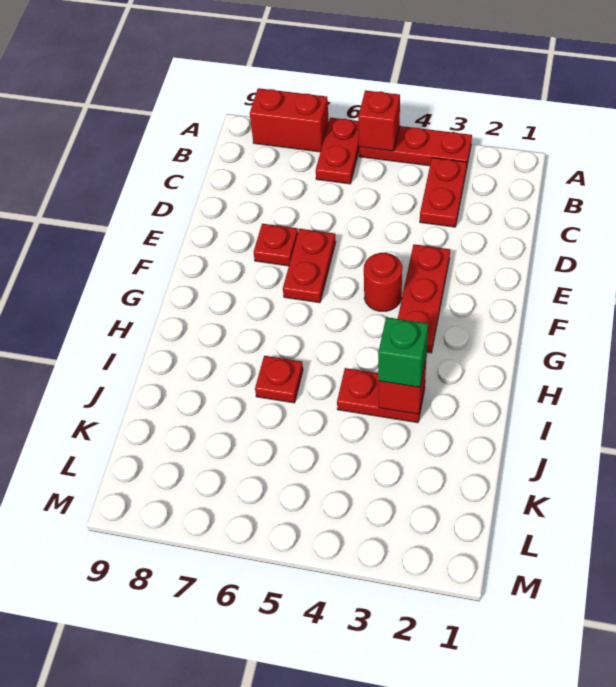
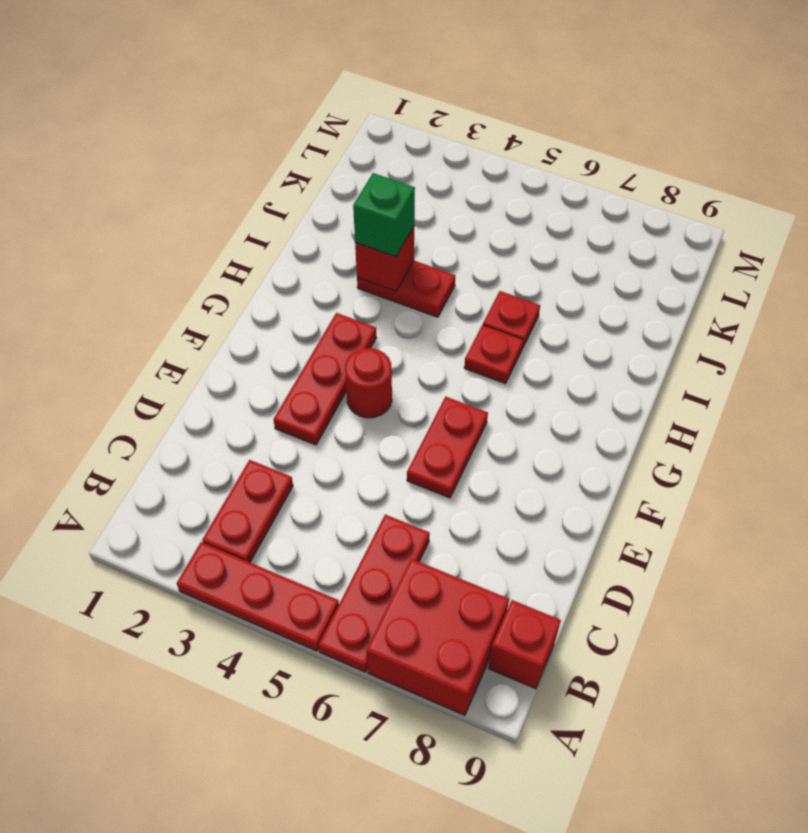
red brick A5 level 2 -> red brick B9 level 1
red plate A6:B6 level 1 -> red plate A6:C6 level 1
red brick A7:A8 level 1 -> red brick A7:B8 level 1
red plate E7 level 1 -> red plate H6 level 1

